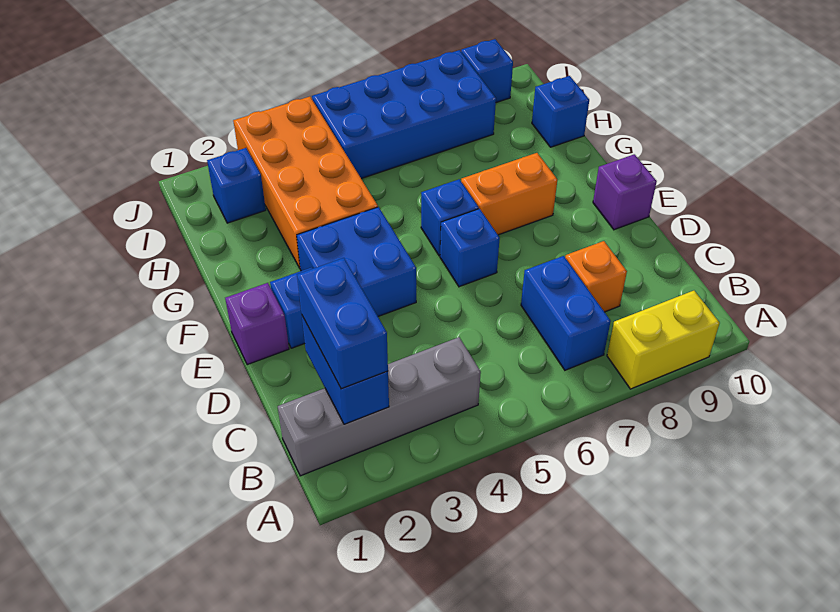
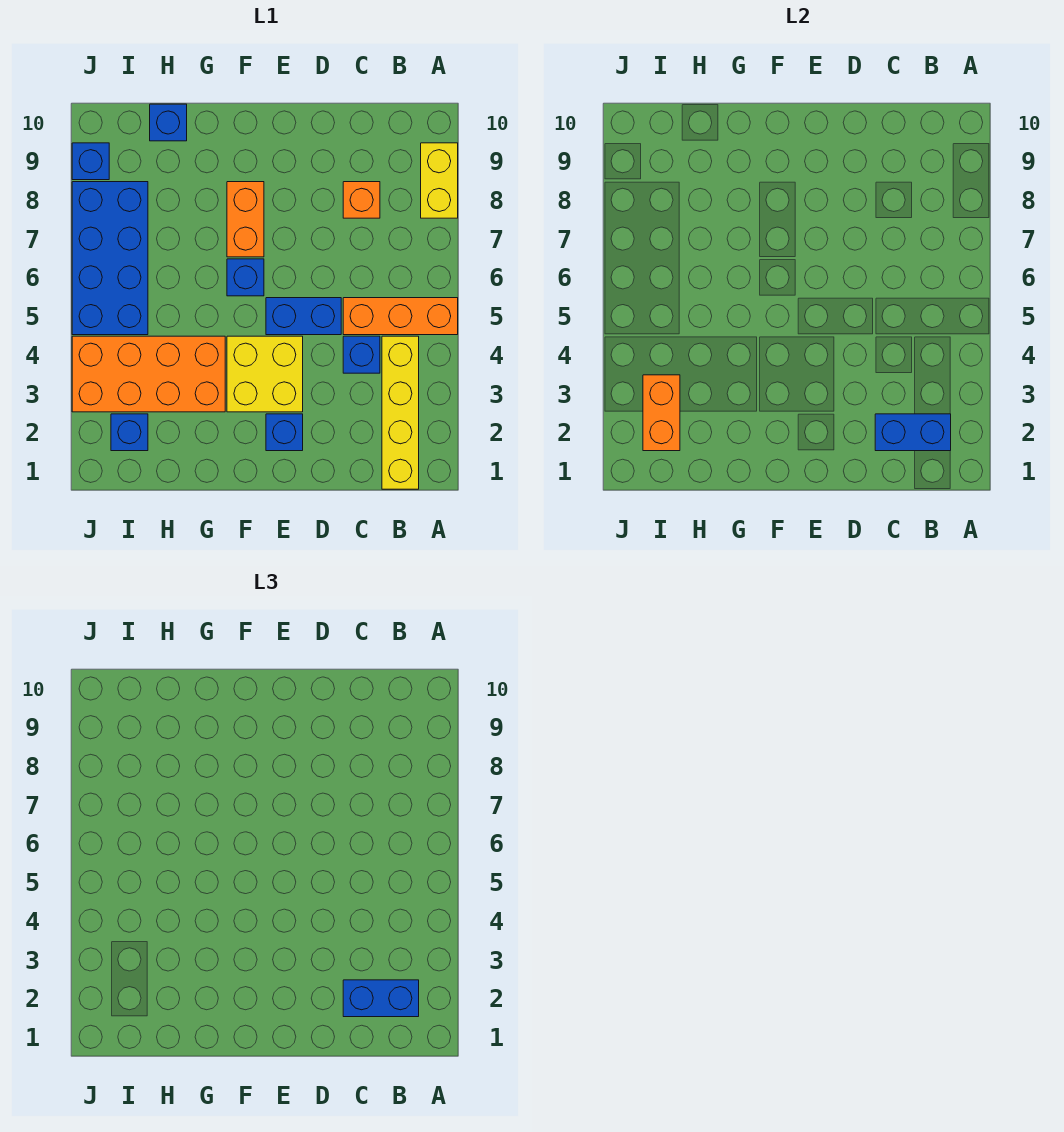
none -> orange brick A5:C5 level 1
grey brick B1:B4 level 1 -> yellow brick B1:B4 level 1
blue brick B7:C7 level 1 -> blue brick D5:E5 level 1
purple brick E1 level 1 -> none
blue brick E3:F4 level 1 -> yellow brick E3:F4 level 1
blue brick E6 level 1 -> blue brick C4 level 1
purple brick E10 level 1 -> none
none -> orange brick I2:I3 level 2

